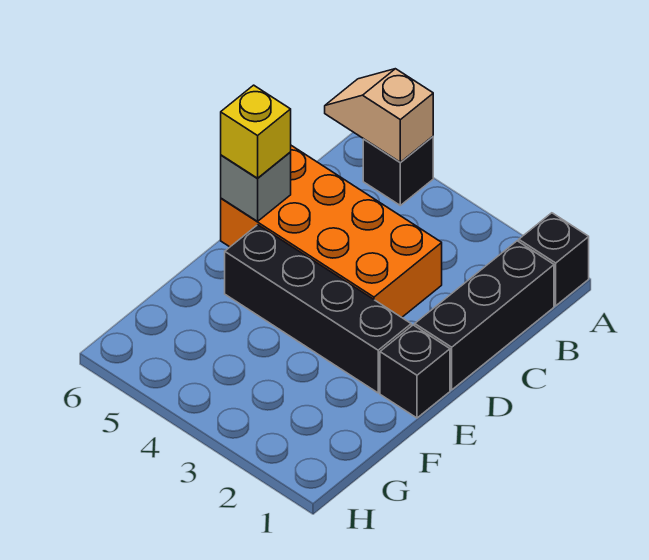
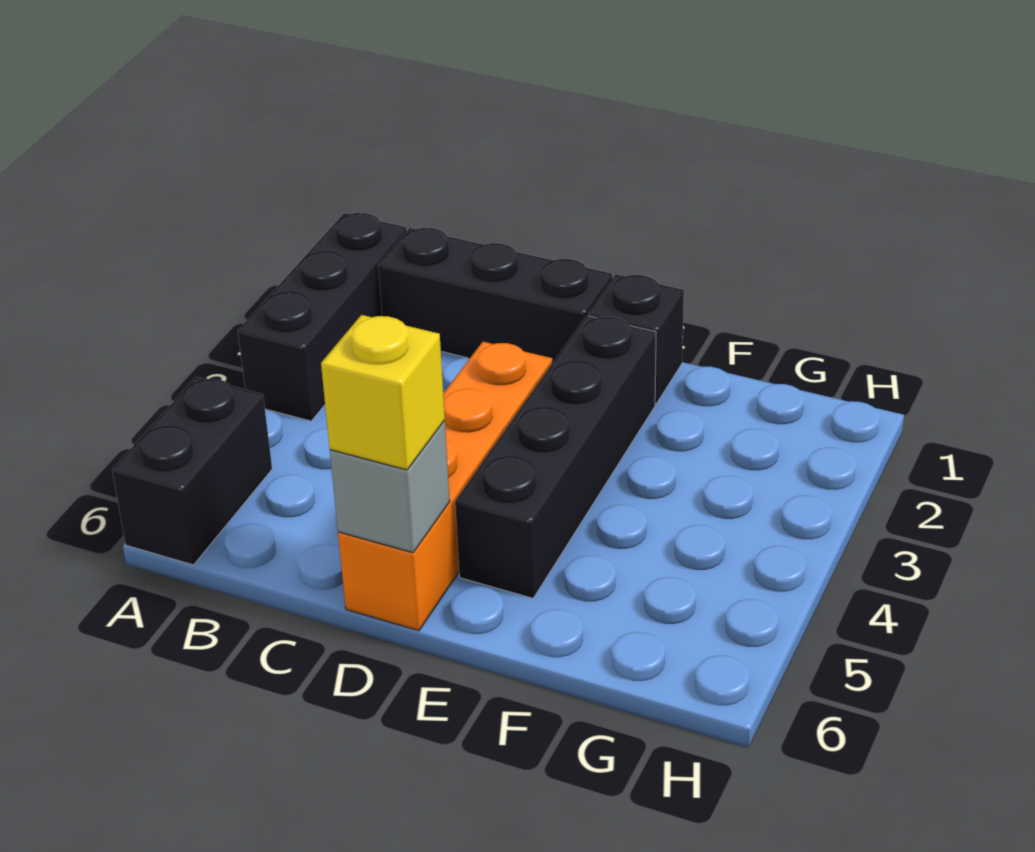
black brick A1 level 1 -> black brick A1:A3 level 1
black brick A5 level 1 -> black brick A5:A6 level 1
tan slope A5:A6 level 2 top 5 -> none
orange brick C3:D6 level 1 -> orange brick D3:D6 level 1

